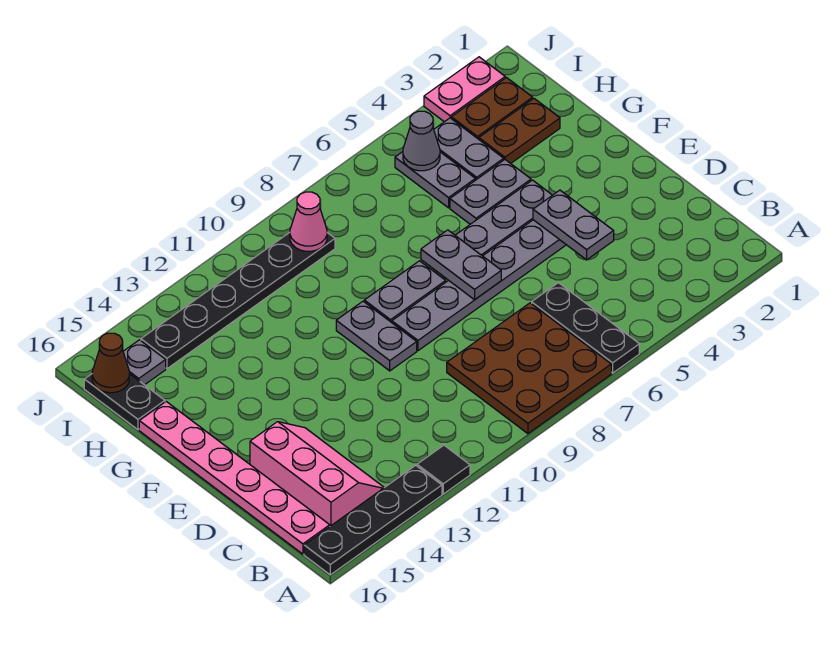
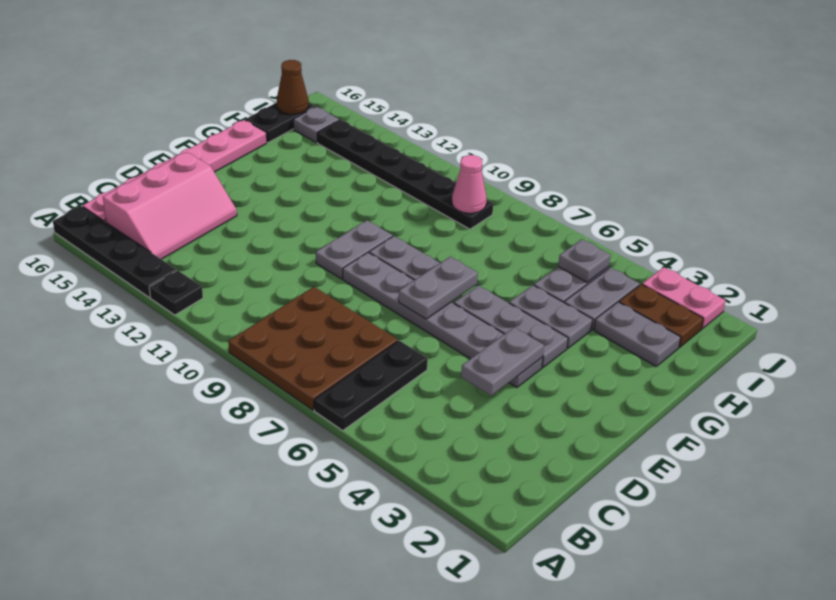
black tile A12 level 1 -> black plate A12 level 1
brown plate H2:H3 level 1 -> grey plate H2:H3 level 1
grey cone I5 level 2 -> grey plate I5 level 2

